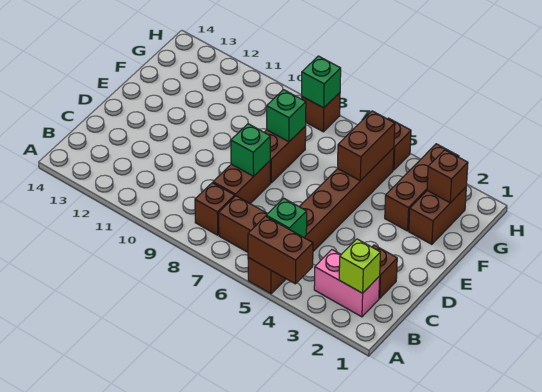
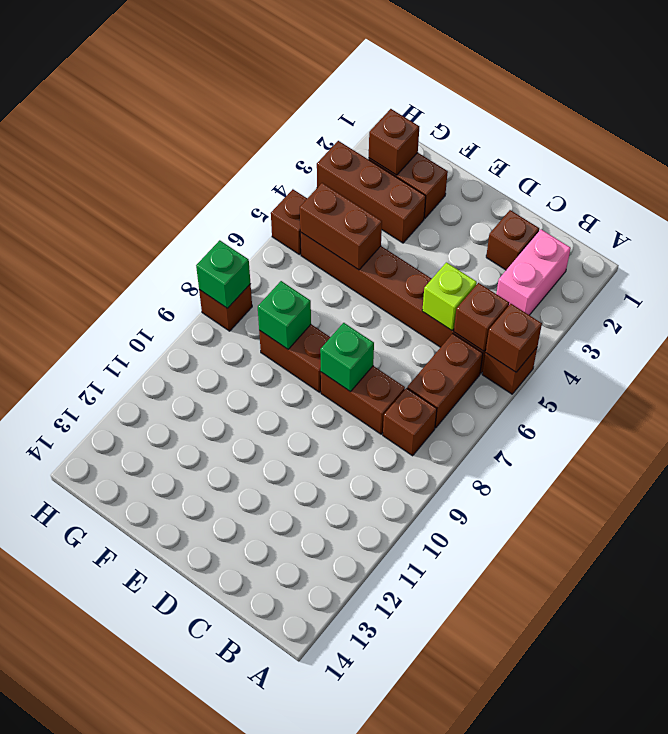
brown brick A4:A5 level 2 -> brown brick A5 level 2
lime brick B2 level 2 -> lime brick C5 level 2
green brick B5 level 2 -> brown brick B5 level 2

